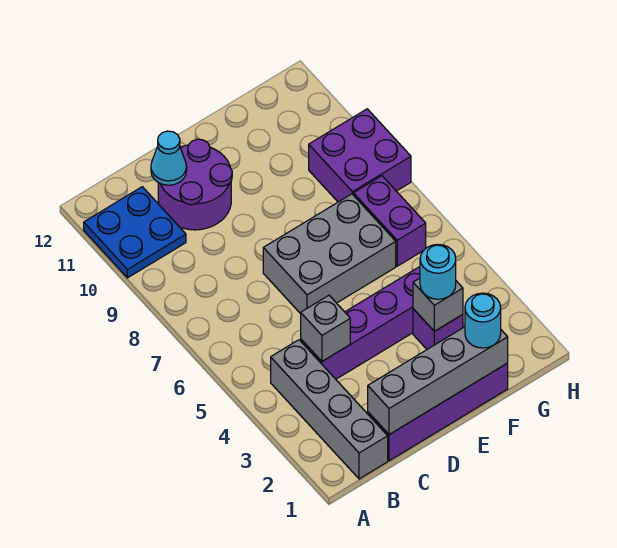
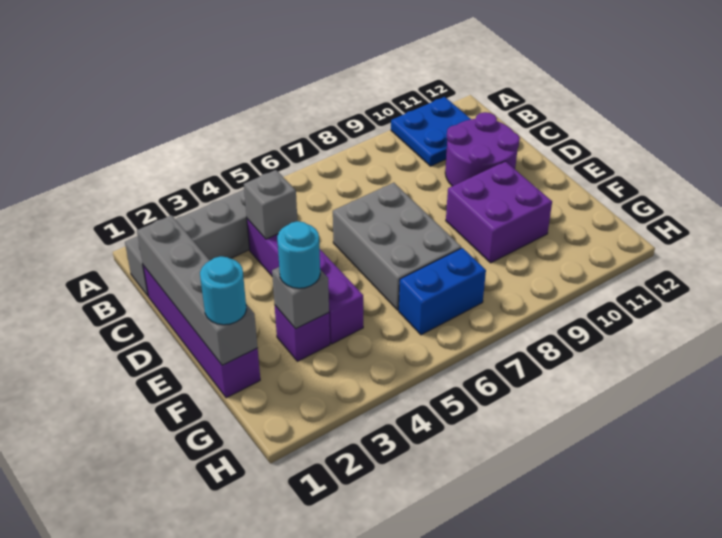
cyan cone C11 level 2 -> none
purple brick G6:G7 level 1 -> blue brick G6:G7 level 1
purple brick G8:H9 level 1 -> purple brick E9:F10 level 1

